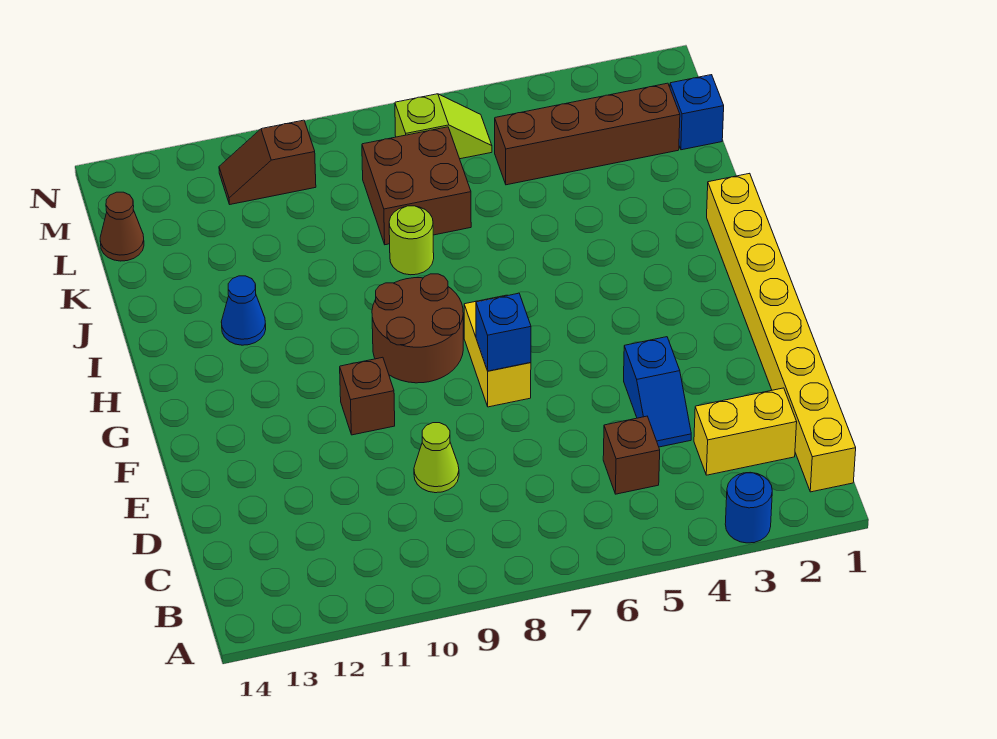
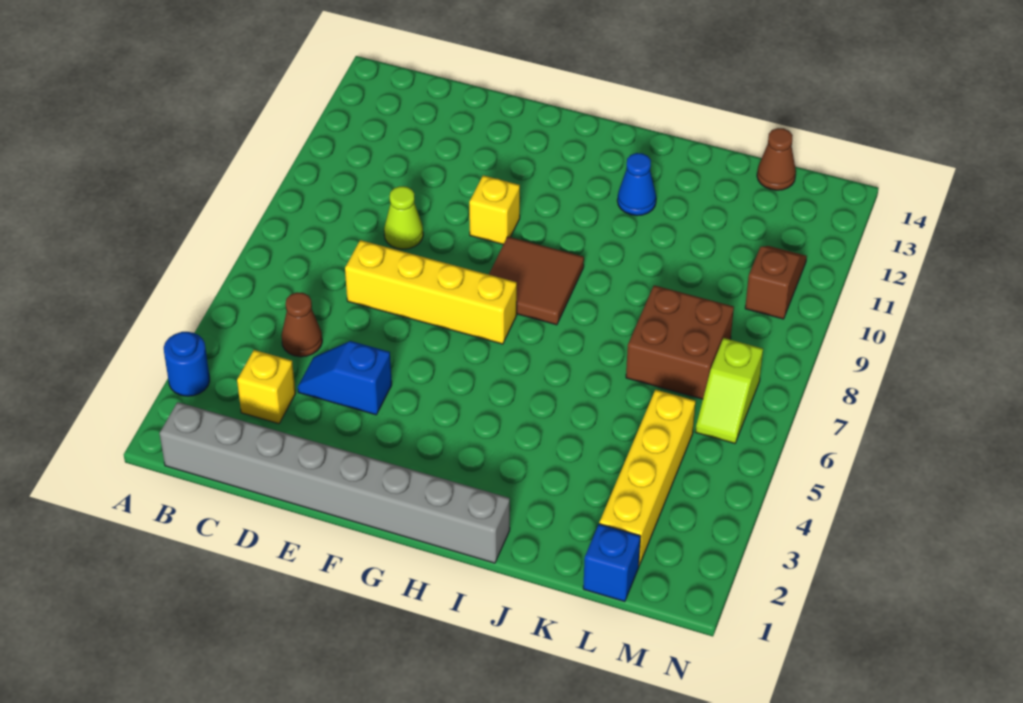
yellow brick B1:I1 level 1 -> grey brick B1:I1 level 1
yellow brick C2:C3 level 1 -> yellow brick C3 level 1
brown brick C5 level 1 -> brown cone C5 level 1
yellow brick F7:G7 level 1 -> yellow brick D7:G7 level 1
blue brick F7 level 2 -> none
brown brick F10 level 1 -> yellow brick F10 level 1
brown round brick G8:H9 level 1 -> brown tile G8:H9 level 1
lime round brick J8 level 1 -> none
brown brick L2:L5 level 1 -> yellow brick L2:L5 level 1

